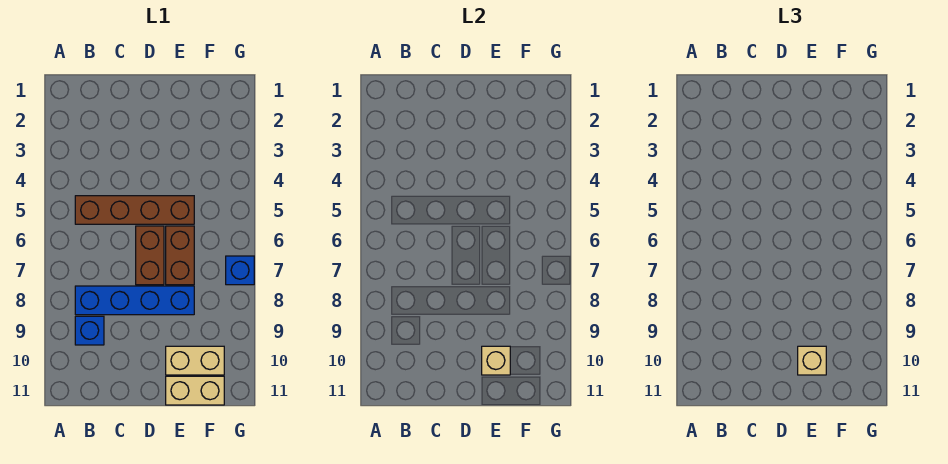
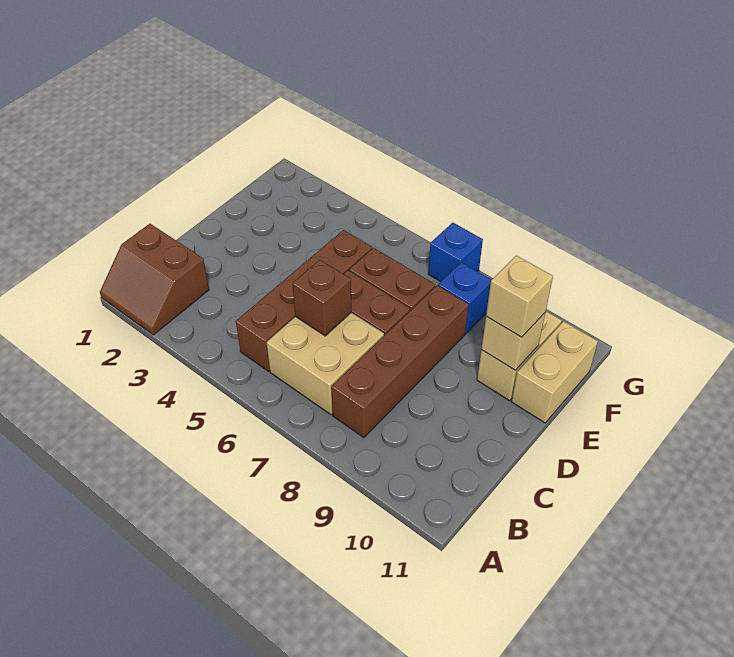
none -> brown slope A1:B2 level 1 top B
none -> tan brick B6:C7 level 1
blue brick B8:E8 level 1 -> brown brick B8:E8 level 1
blue brick B9 level 1 -> blue brick F8 level 1
none -> brown brick C6 level 2

